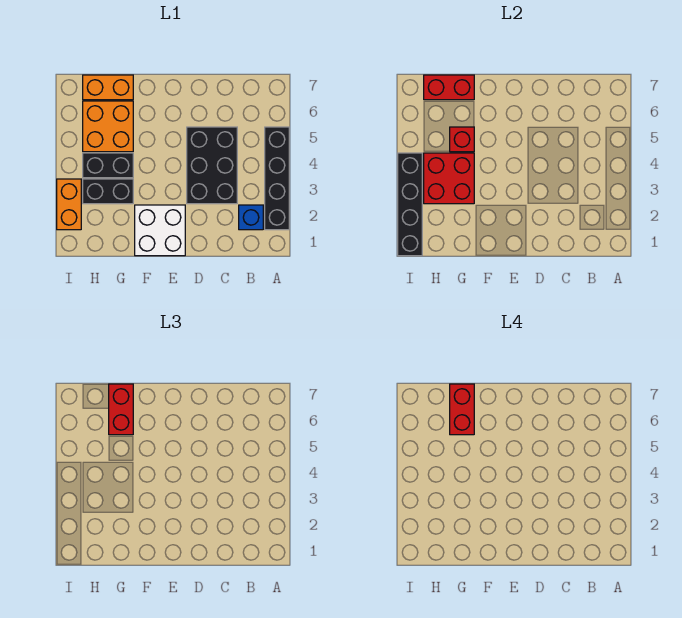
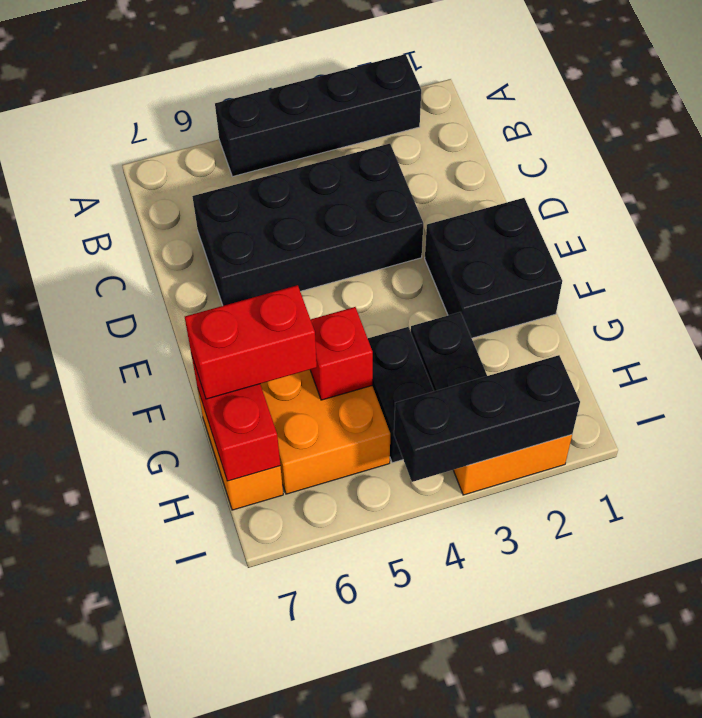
blue brick B2 level 1 -> none
black brick C3:D5 level 1 -> black brick C3:D6 level 1
white brick E1:F2 level 1 -> black brick E1:F2 level 1
red brick G3:H4 level 2 -> none
red brick G6:G7 level 4 -> none
black brick I1:I4 level 2 -> black brick I2:I4 level 2

